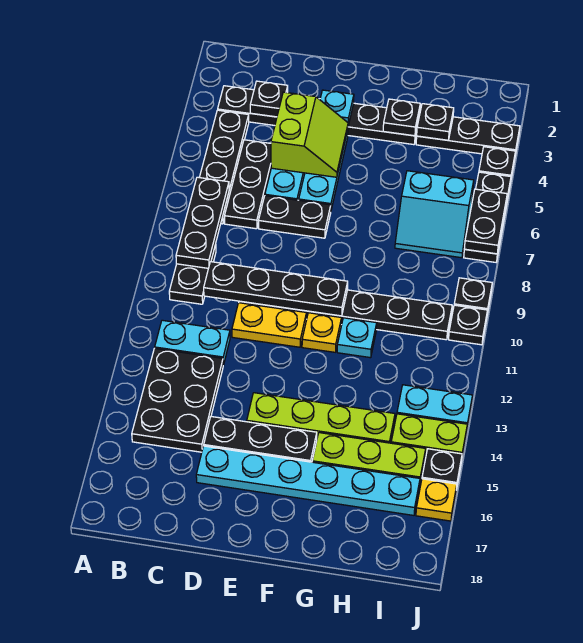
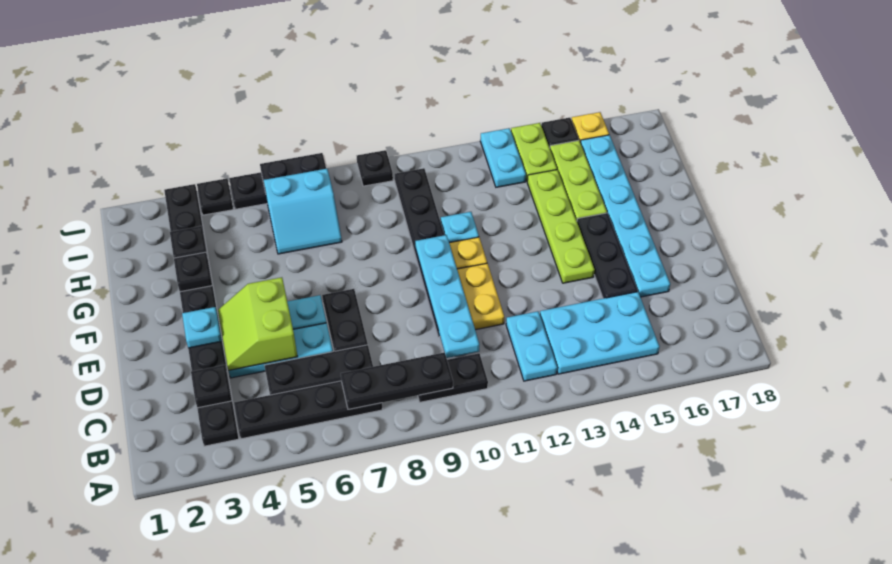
black plate B13:C15 level 1 -> cyan plate B13:C15 level 1
black plate C10:F10 level 2 -> cyan plate C10:F10 level 2
lime slope D4:E5 level 2 top D -> lime slope D4:E5 level 2 top 5
cyan slope H6:I7 level 1 top 6 -> cyan slope H6:I7 level 1 top I
black plate J10 level 1 -> none

